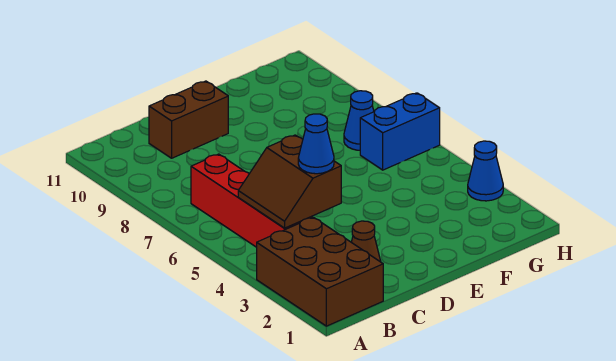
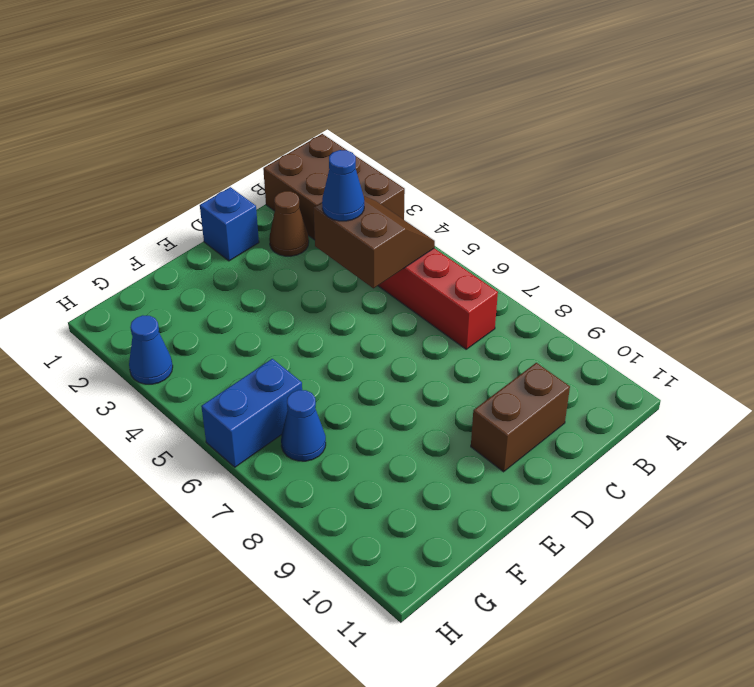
none -> blue brick D1 level 1

